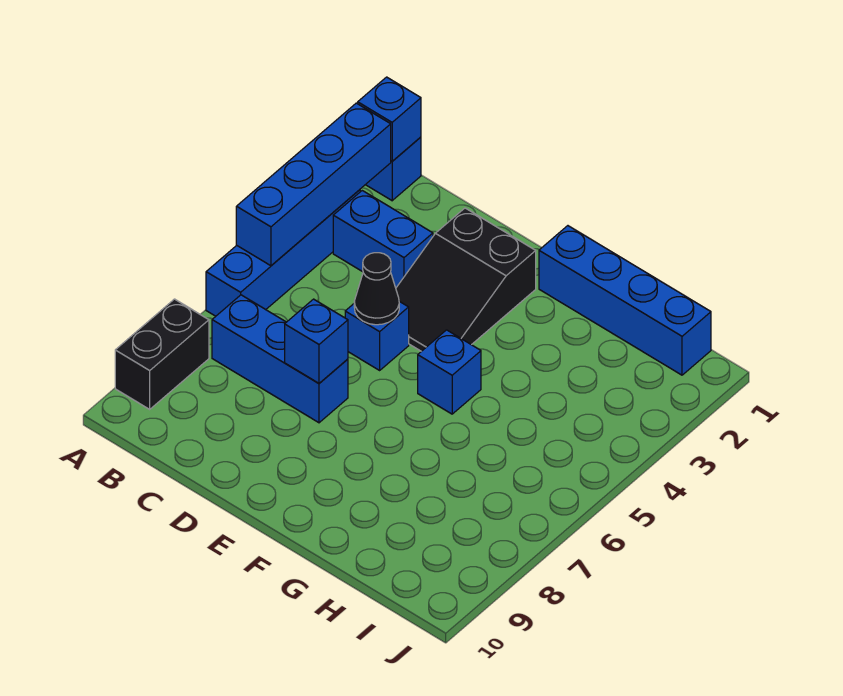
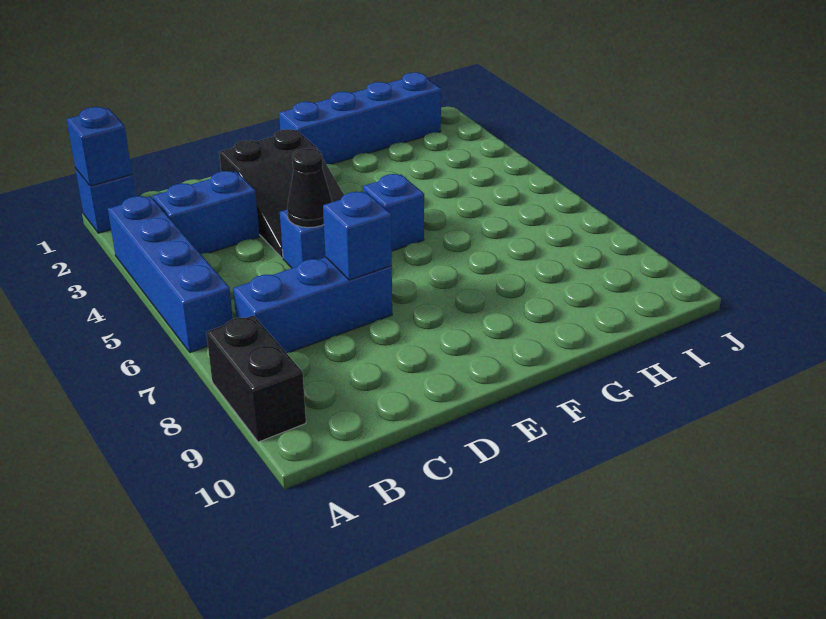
blue brick A2:A5 level 2 -> none

